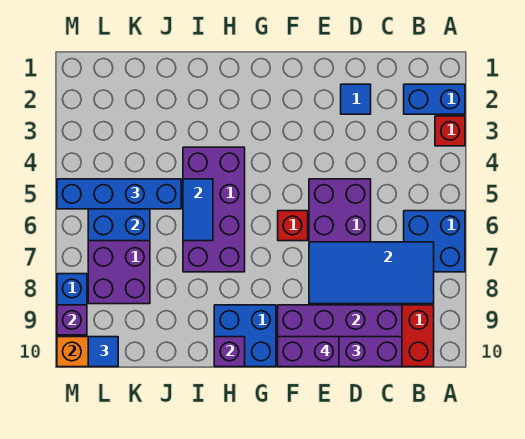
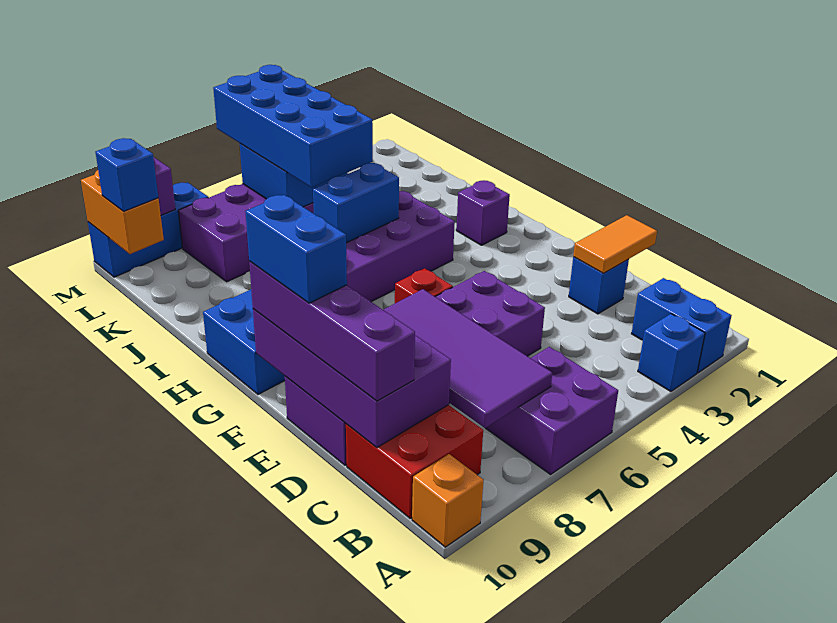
red brick A3 level 1 -> blue brick A3 level 1
blue brick A6:B7 level 1 -> purple brick A6:B7 level 1
none -> orange brick A10 level 1
blue tile B7:E8 level 2 -> purple tile B7:E8 level 2
none -> orange tile D1:D2 level 2
blue tile D2 level 1 -> blue brick D2 level 1
purple brick E10:F10 level 4 -> blue brick E10:F10 level 4
purple brick H10 level 2 -> purple brick H2 level 1
blue tile I5:I6 level 2 -> blue brick I5:I6 level 2
blue brick J5:M5 level 3 -> blue brick J5:M6 level 3
blue tile L10 level 3 -> blue brick L10 level 3

